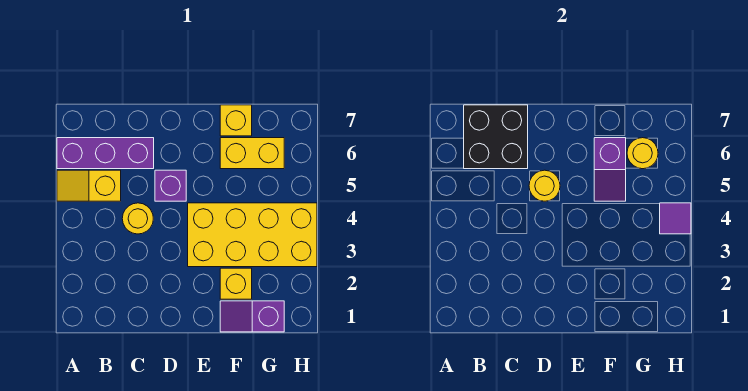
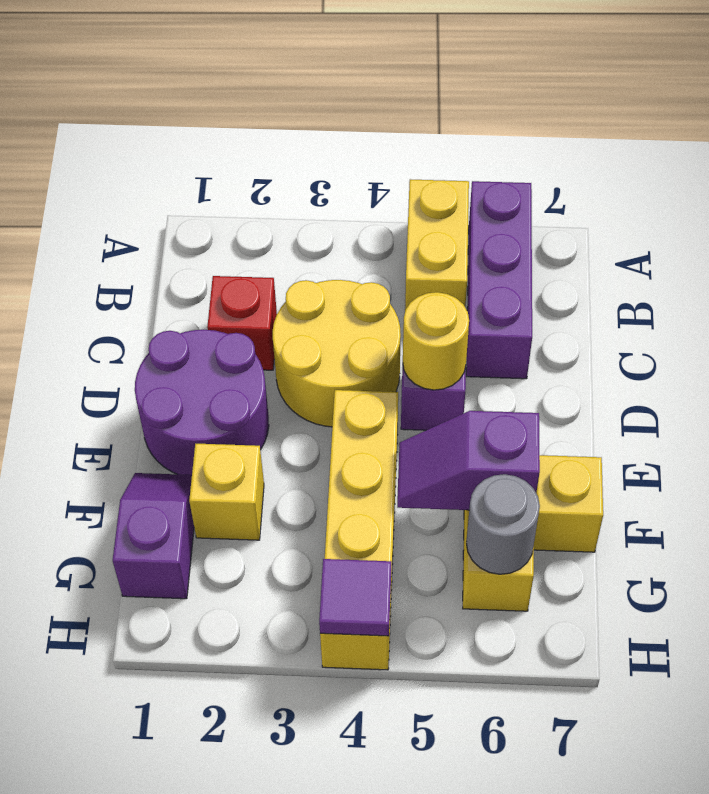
yellow slope A5:B5 level 1 top B -> yellow brick A5:B5 level 1
black brick B6:C7 level 2 -> none
none -> red brick C2 level 1
yellow round brick C4 level 1 -> yellow round brick C3:D4 level 1
none -> purple round brick D1:E2 level 1
yellow brick E3:H4 level 1 -> yellow brick E4:H4 level 1
yellow round brick G6 level 2 -> grey round brick G6 level 2

